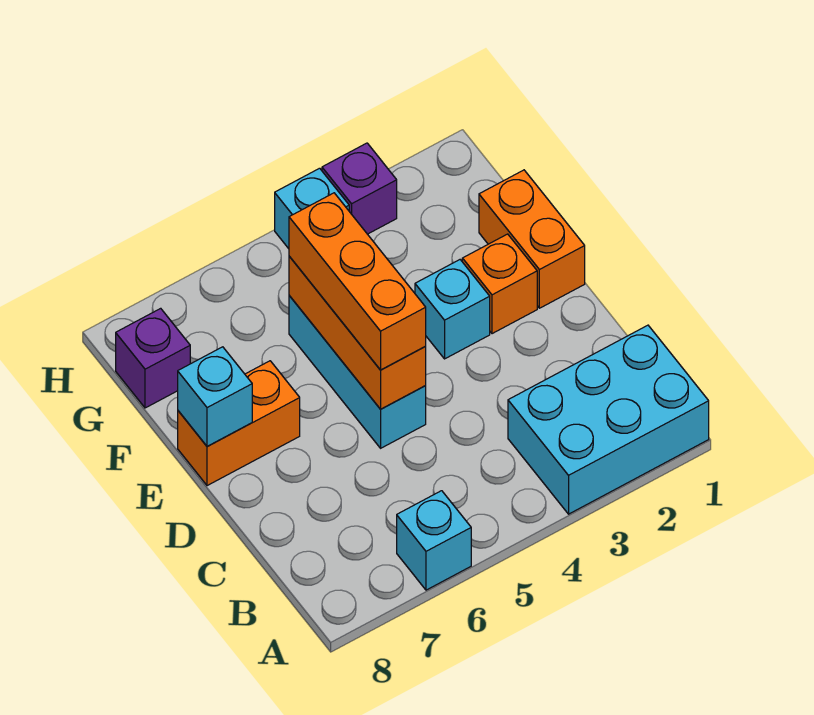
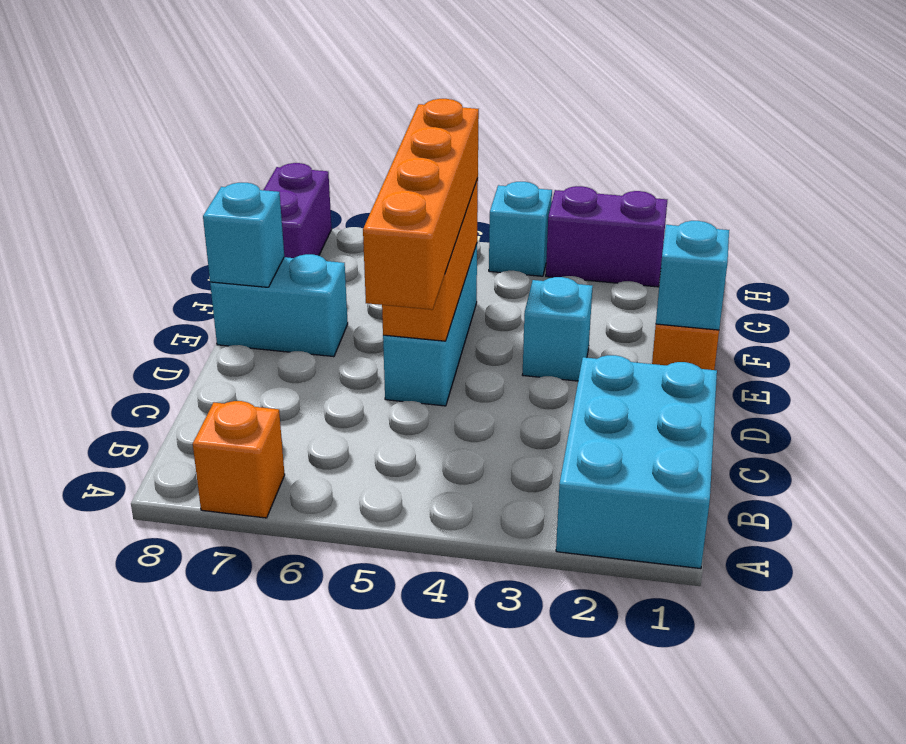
cyan brick A1:B3 level 1 -> cyan brick A1:C2 level 1
cyan brick A6 level 1 -> cyan brick E1 level 2
orange brick D5:F5 level 3 -> orange brick C5:F5 level 3
orange brick E2 level 1 -> orange brick A7 level 1
orange brick E7:E8 level 1 -> cyan brick E7:E8 level 1
purple brick G8 level 1 -> purple brick G8:H8 level 1
purple brick H3 level 1 -> purple brick H2:H3 level 1

